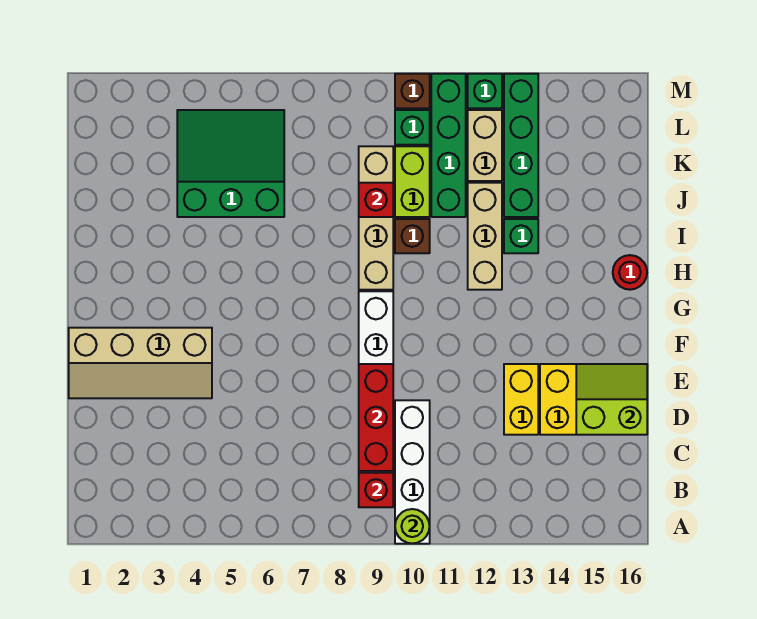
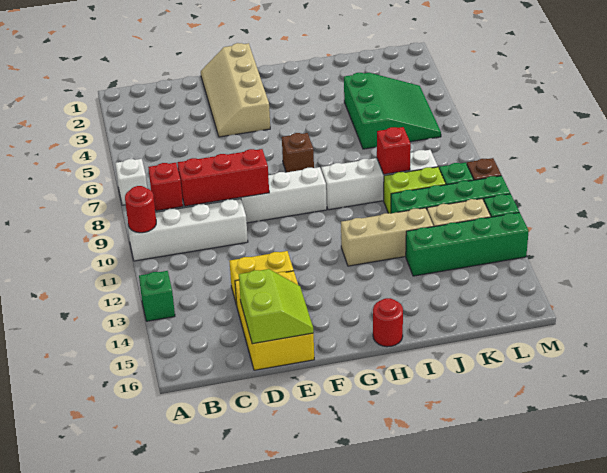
none -> white brick A7 level 1
lime round brick A10 level 2 -> red round brick A10 level 2
tan brick H9:K9 level 1 -> white brick H9:K9 level 1
brown brick I10 level 1 -> brown brick G7 level 1
green brick I13 level 1 -> green brick A13 level 1

